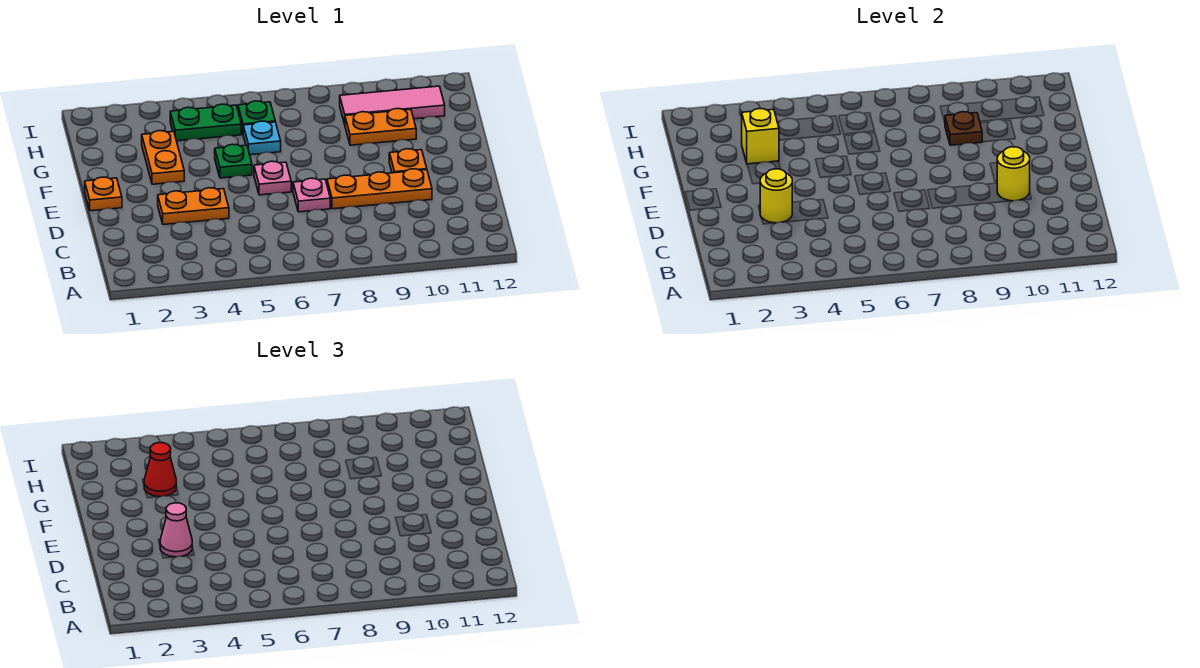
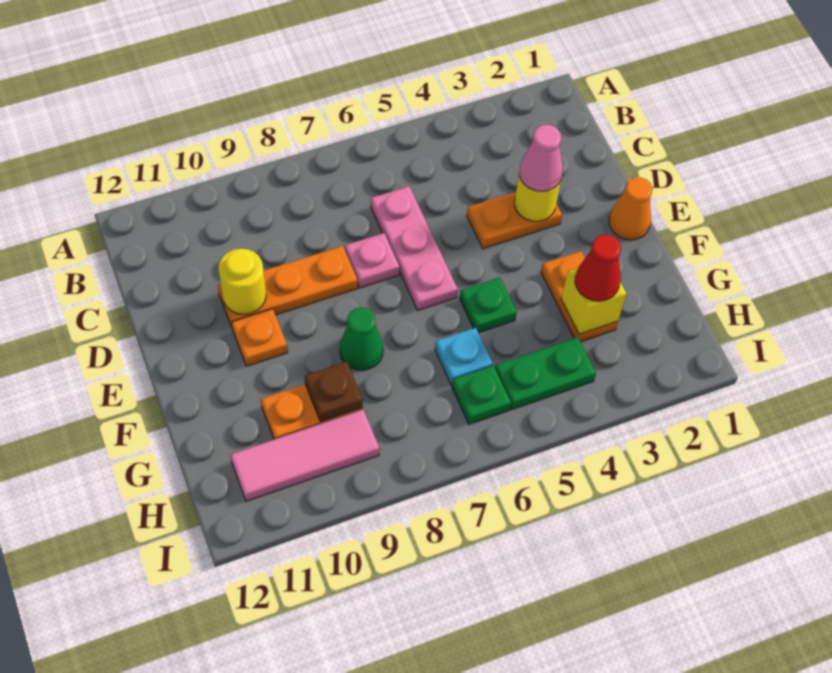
orange plate E1 level 1 -> orange cone E1 level 1
pink plate E6 level 1 -> pink plate C6:E6 level 1
none -> green cone F8 level 1

